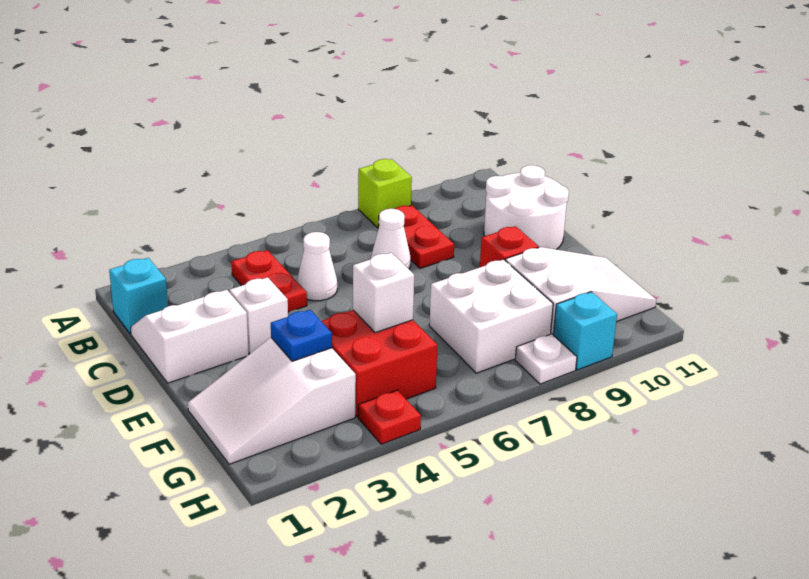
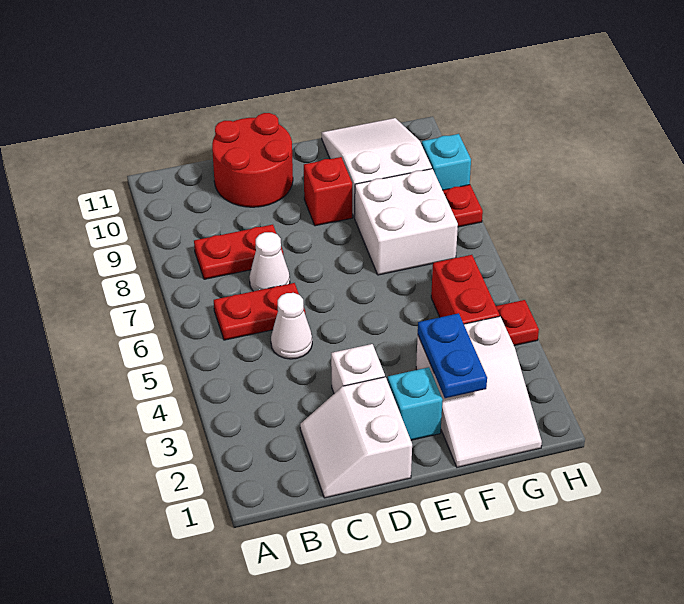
lime brick A8 level 1 -> none
cyan brick B1 level 1 -> cyan brick E2 level 1
red plate B4:C4 level 1 -> red plate B6:C6 level 1
white round brick C10:D11 level 1 -> red round brick C10:D11 level 1
blue plate F3 level 2 -> blue plate F2:F3 level 2
red brick F4:G5 level 1 -> red brick G4:G5 level 1
white brick F5 level 2 -> none
white plate H8 level 1 -> red plate H8 level 1

